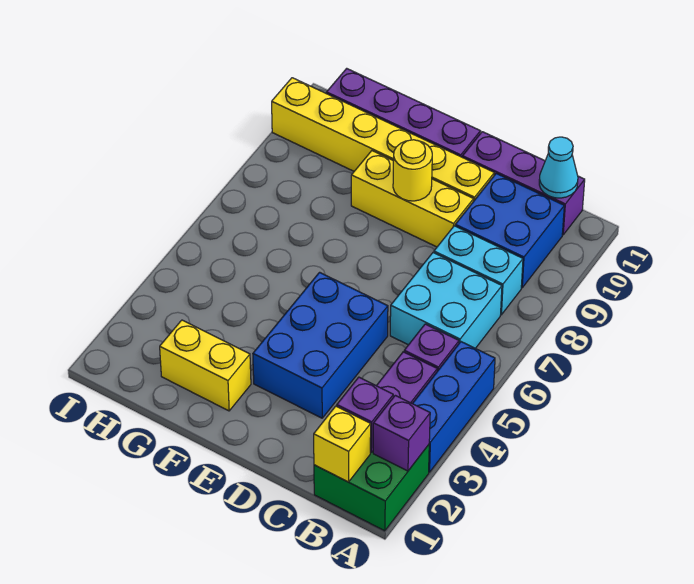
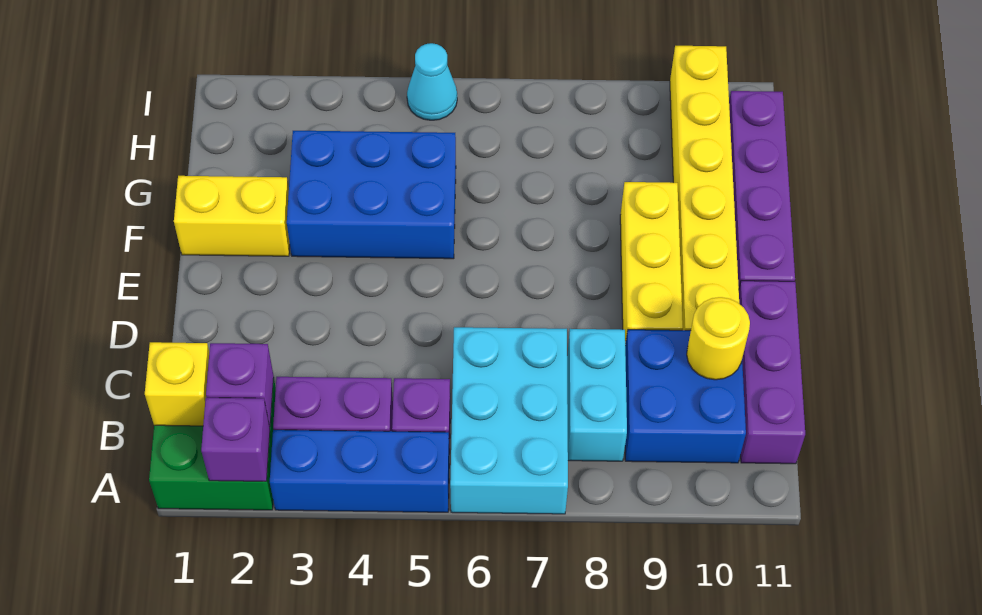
cyan brick B6:C7 level 1 -> cyan brick A6:C7 level 1
cyan cone B11 level 2 -> cyan cone I5 level 1
blue brick D3:E5 level 1 -> blue brick F3:G5 level 1
yellow round brick E9 level 2 -> yellow round brick C10 level 2
yellow brick F2:G2 level 1 -> yellow brick F1:F2 level 1

